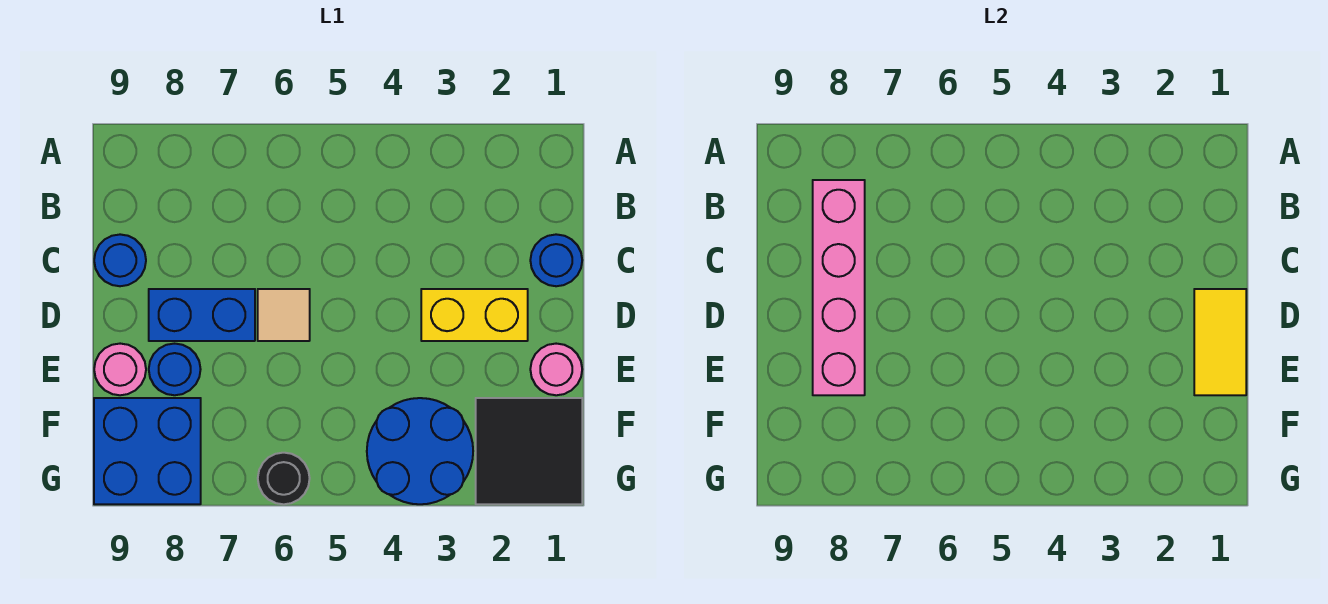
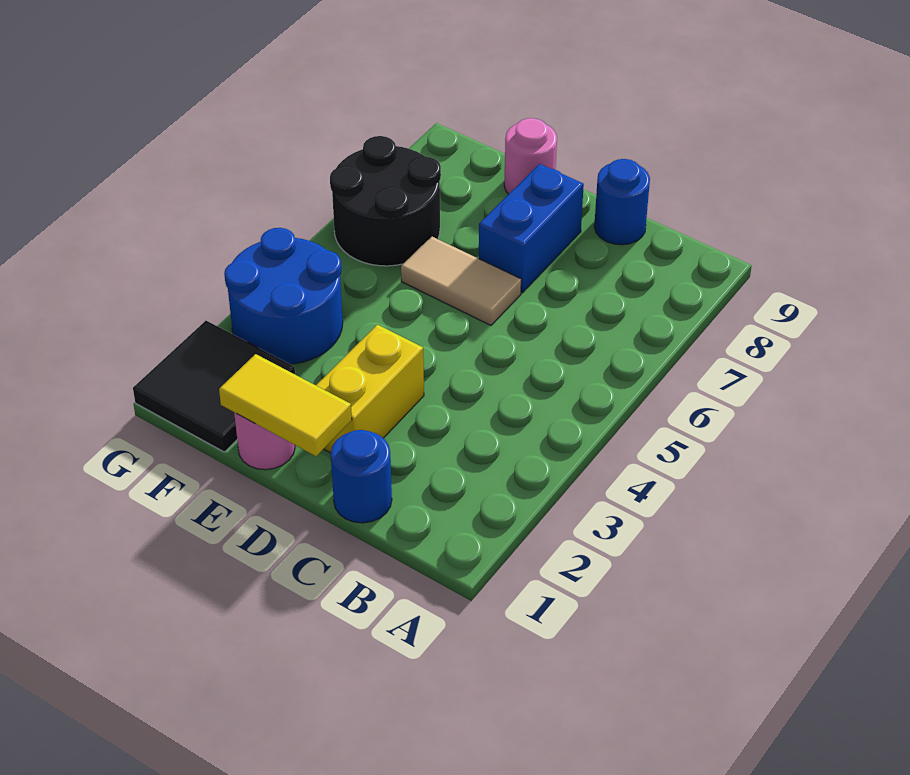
pink brick B8:E8 level 2 -> none
tan tile D6 level 1 -> tan tile D6:E6 level 1
blue round brick E8 level 1 -> none
blue brick F8:G9 level 1 -> none
black round brick G6 level 1 -> black round brick F6:G7 level 1

